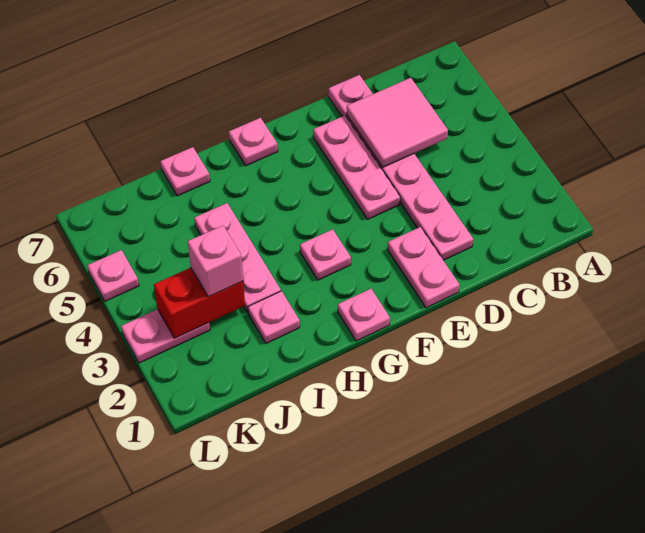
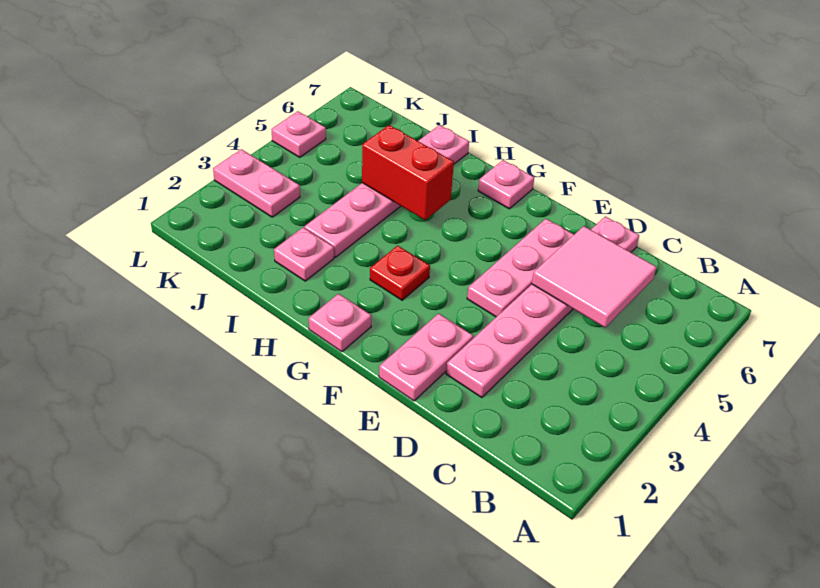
pink plate G3 level 1 -> red plate G3 level 1
red brick J3:K3 level 2 -> red brick H5:I5 level 2
pink brick J3 level 3 -> none

